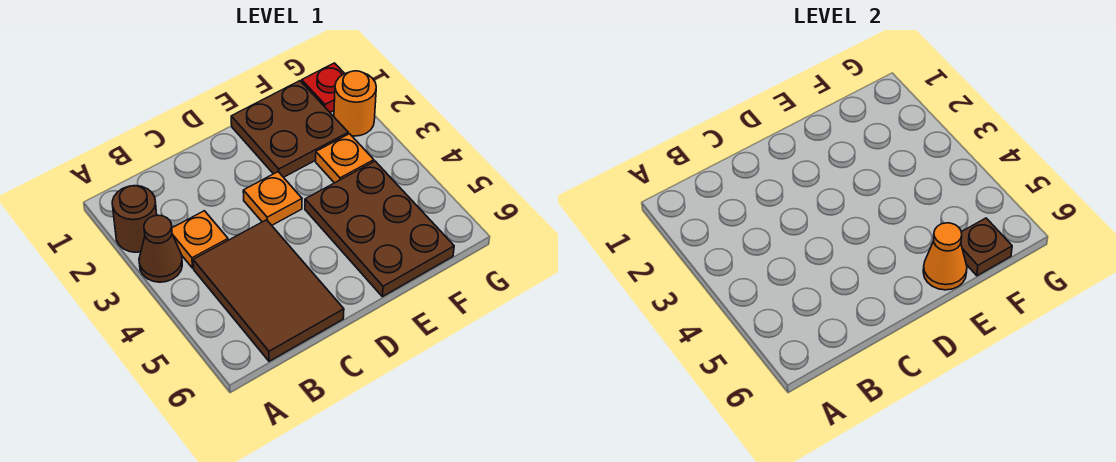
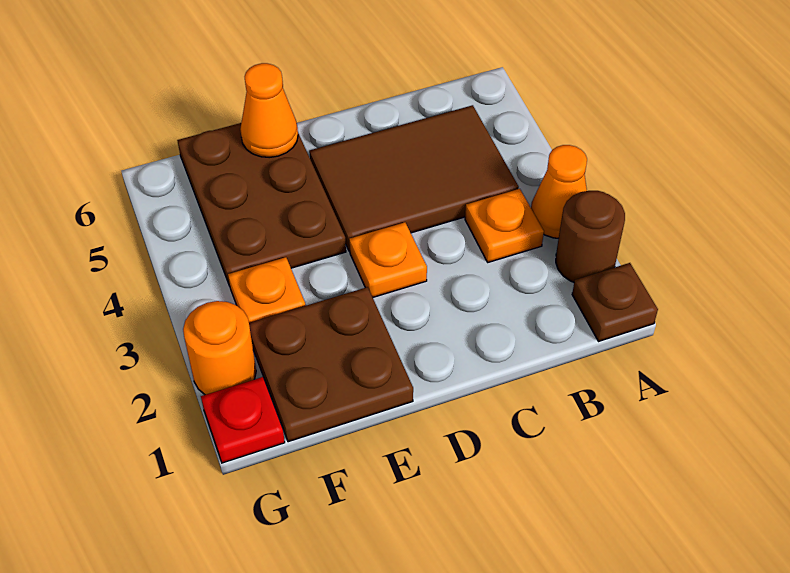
brown cone A3 level 1 -> orange cone A3 level 1
brown tile B4:C6 level 1 -> brown tile B4:D5 level 1
brown plate F6 level 2 -> brown plate A1 level 1

